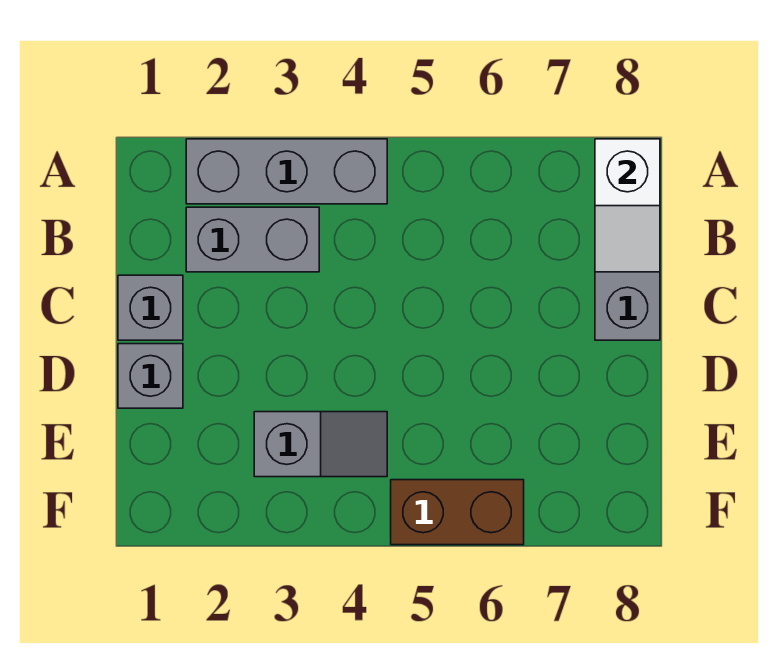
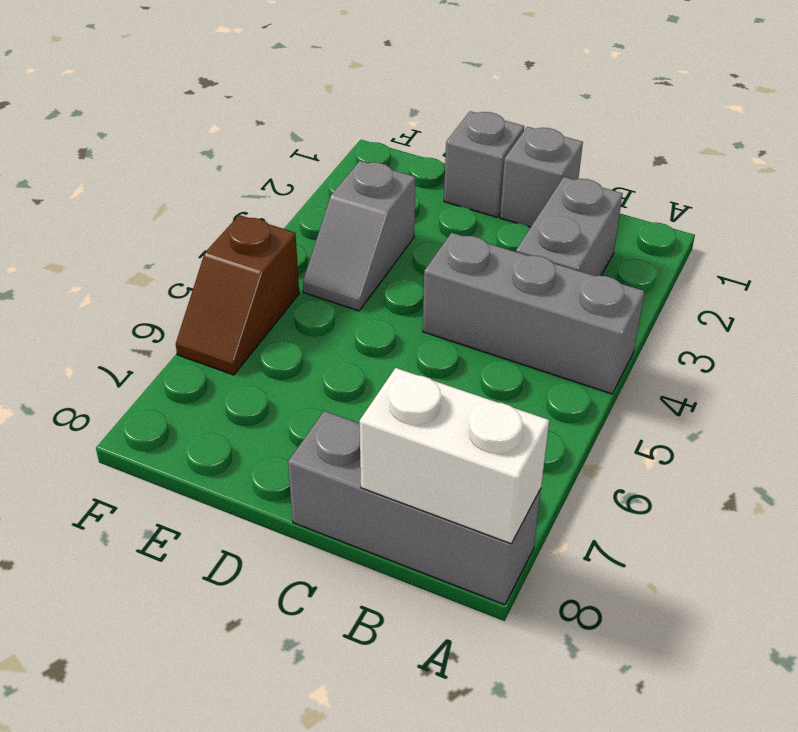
grey brick A2:A4 level 1 -> grey brick A4:C4 level 1
white slope A8:B8 level 2 top A -> white brick A8:B8 level 2
brown brick F5:F6 level 1 -> brown slope F5:F6 level 1 top 5

